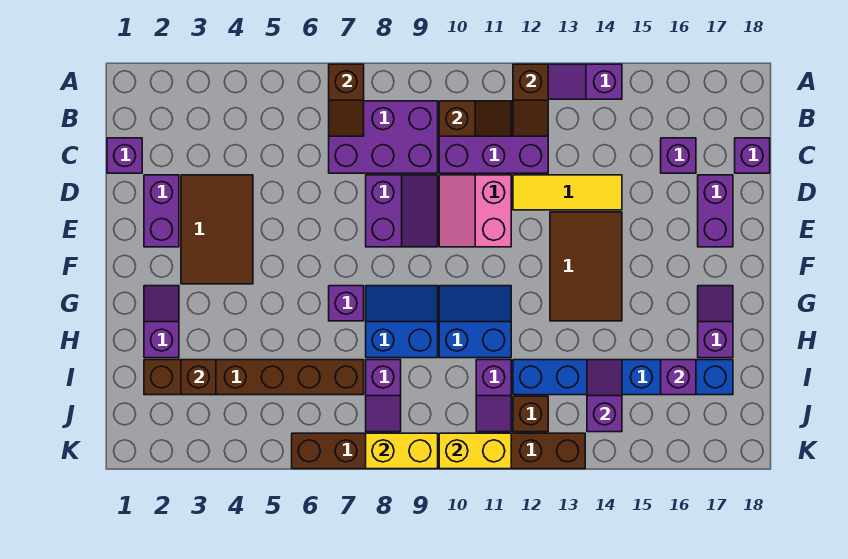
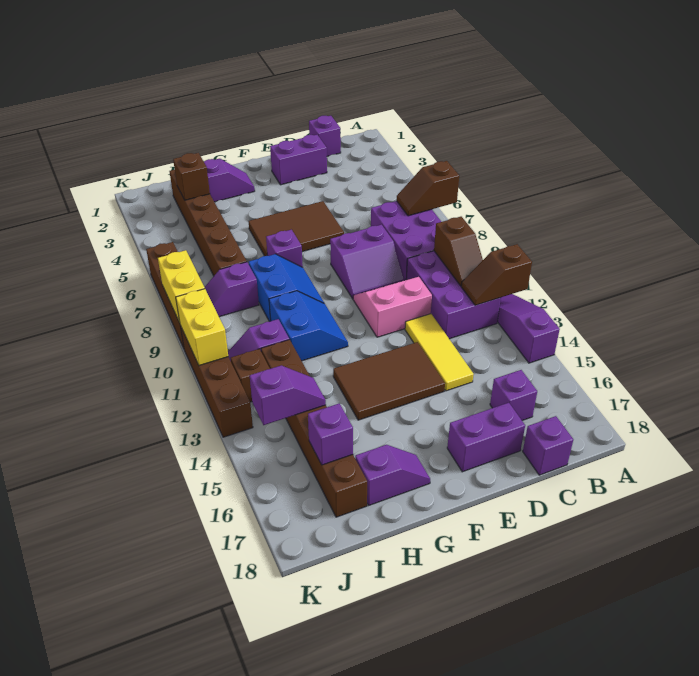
brown tile D3:F4 level 1 -> brown tile E5:G6 level 1
blue brick I12:I17 level 1 -> brown brick I12:I17 level 1

